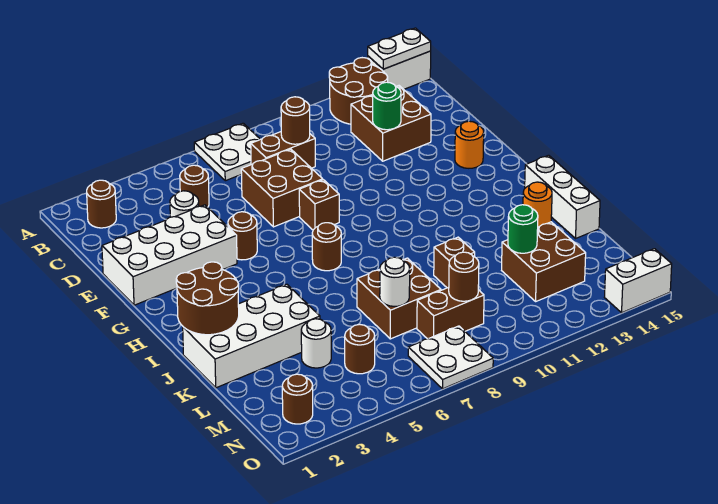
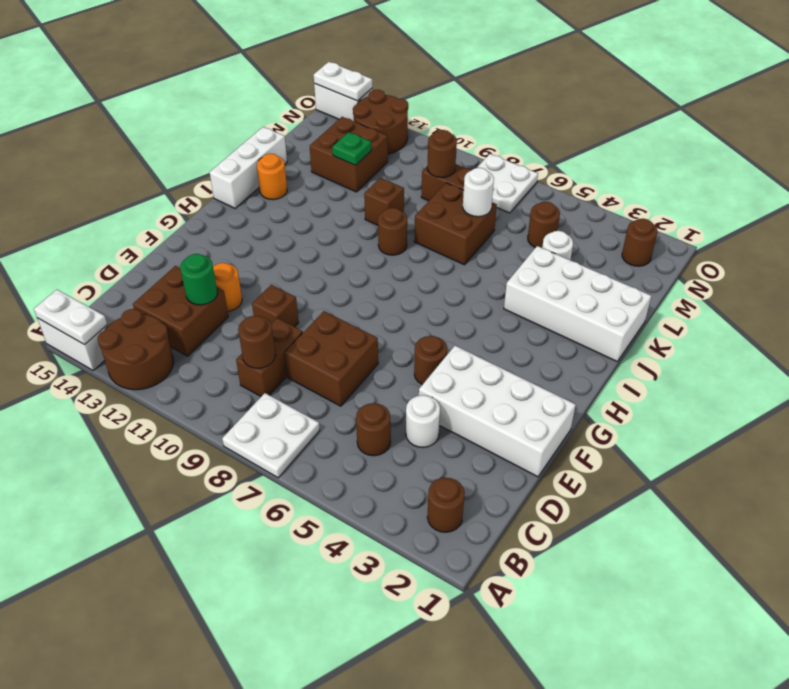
brown brick C8:C9 level 1 -> brown brick C9:D9 level 1
brown brick F8 level 1 -> brown brick E10 level 1
orange round brick F14 level 1 -> orange round brick E12 level 1
brown round brick H7 level 1 -> brown round brick J9 level 1
brown round brick I1:J2 level 2 -> brown round brick N12:O13 level 1
green round brick L12 level 2 -> green plate L12 level 2
none -> white plate O14:O15 level 2

